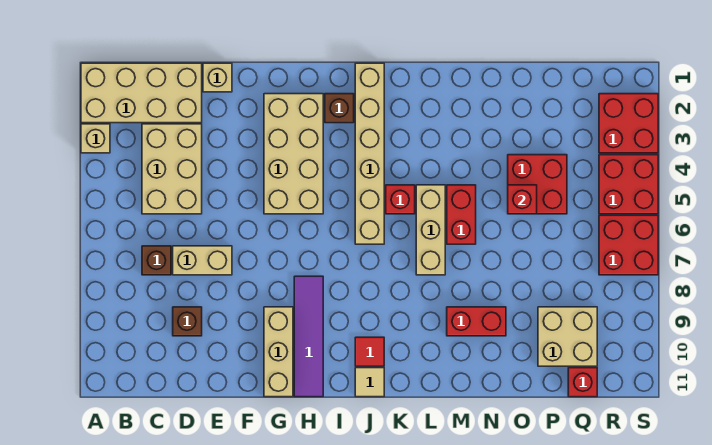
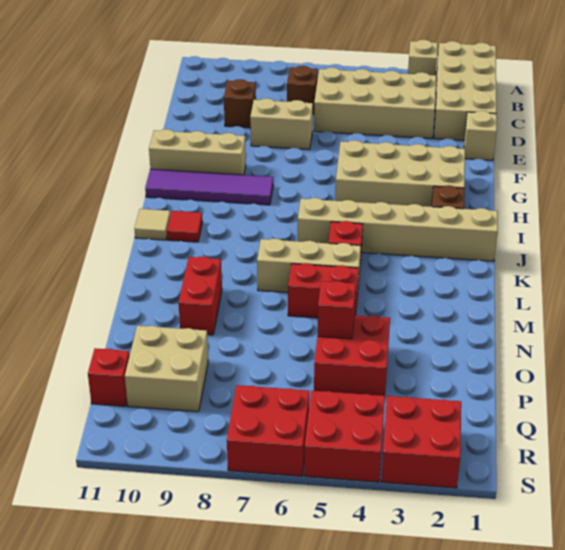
tan brick C3:D5 level 1 -> tan brick C3:D6 level 1
tan brick D7:E7 level 1 -> tan brick E7:E8 level 1

